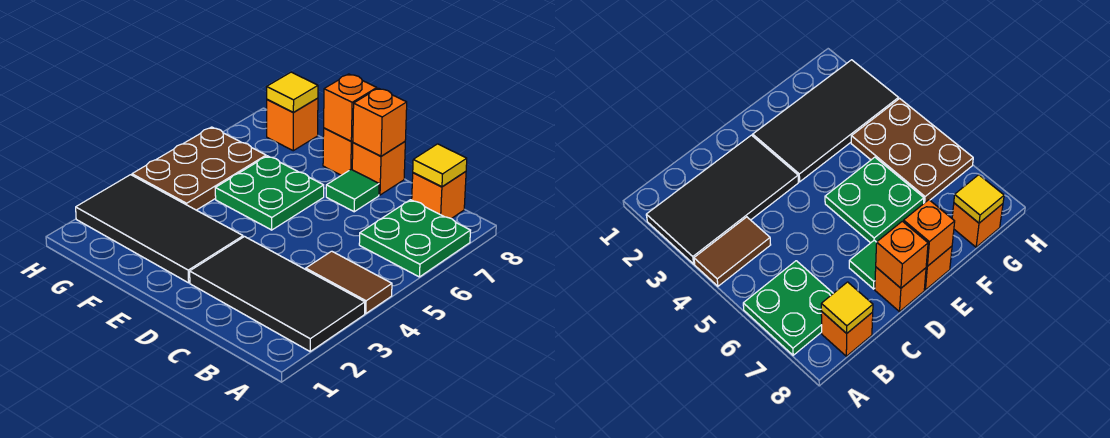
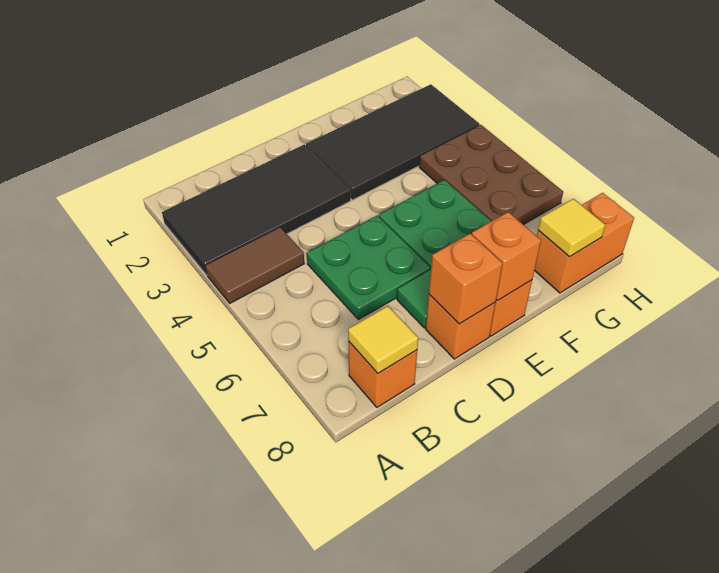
green plate A6:B7 level 1 -> green plate C5:D6 level 1
orange brick G8 level 1 -> orange brick G8:H8 level 1

